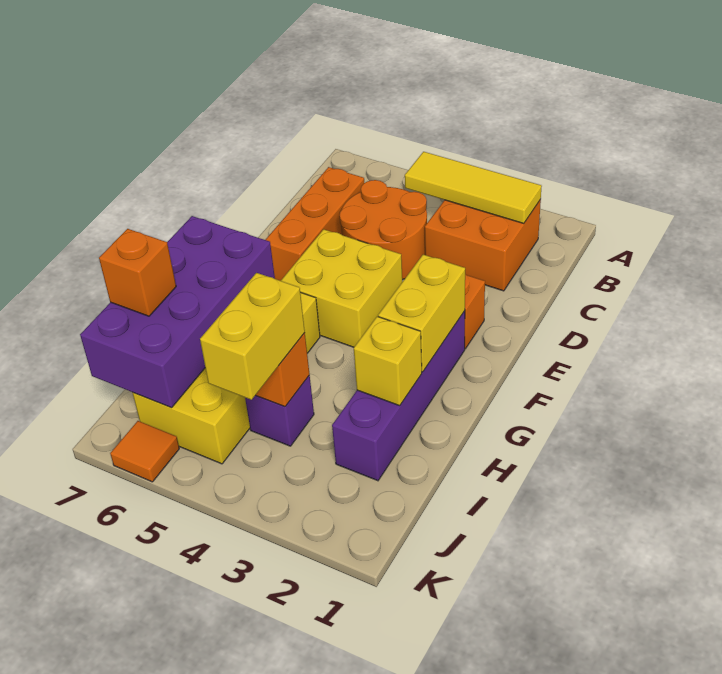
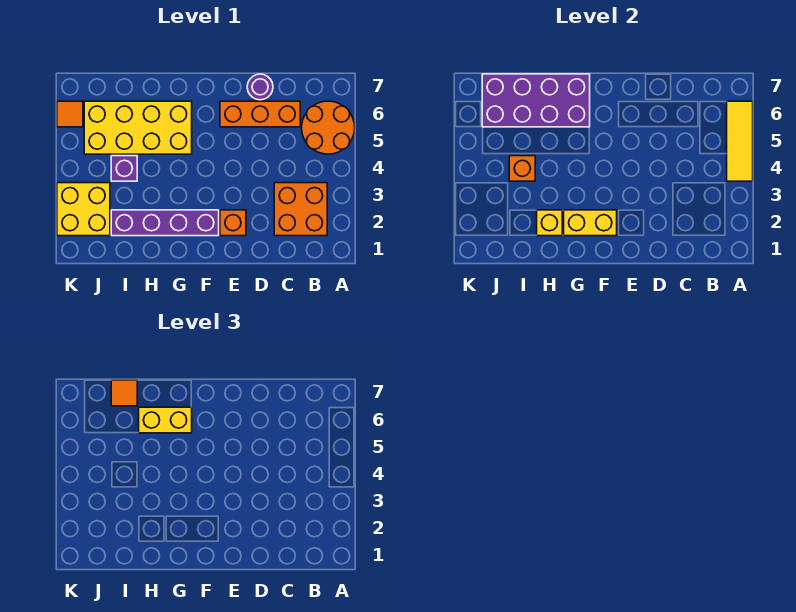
yellow tile B2:B4 level 2 -> yellow tile A4:A6 level 2
orange round brick C4:D5 level 1 -> orange round brick A5:B6 level 1
none -> purple round brick D7 level 1
yellow brick E4:F5 level 1 -> yellow brick J2:K3 level 1
yellow brick I4:J4 level 3 -> yellow brick G6:H6 level 3
orange brick I7 level 3 -> orange tile I7 level 3

